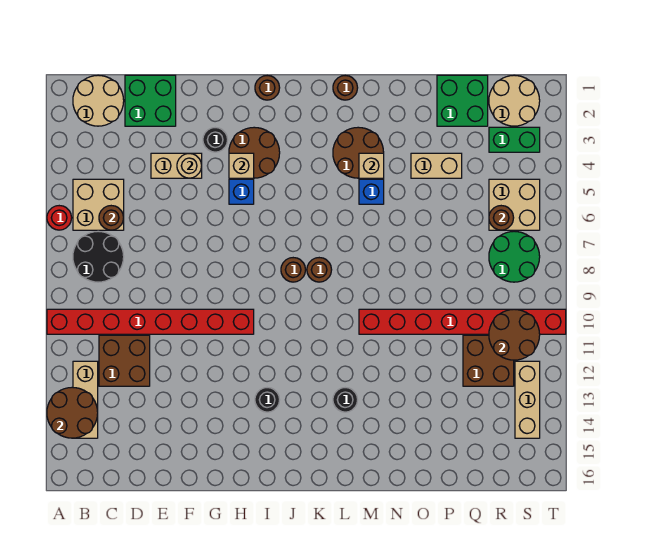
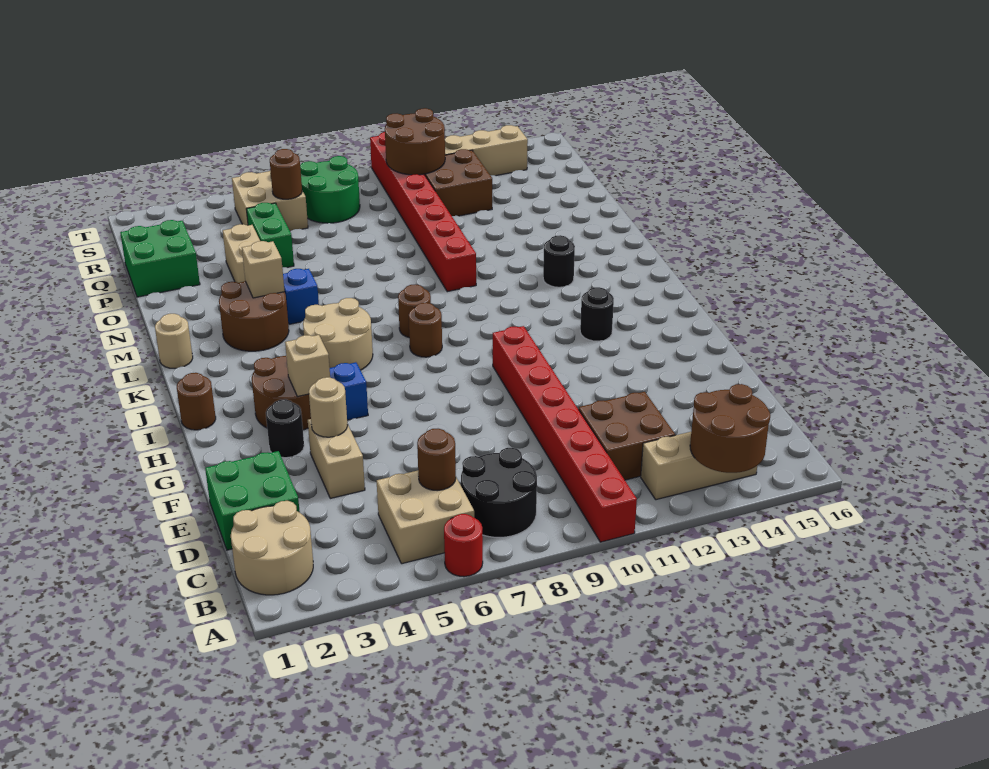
brown round brick L1 level 1 -> tan round brick L1 level 1
tan round brick R1:S2 level 1 -> tan round brick J5:K6 level 1
green brick R3:S3 level 1 -> green brick P5:Q5 level 1

